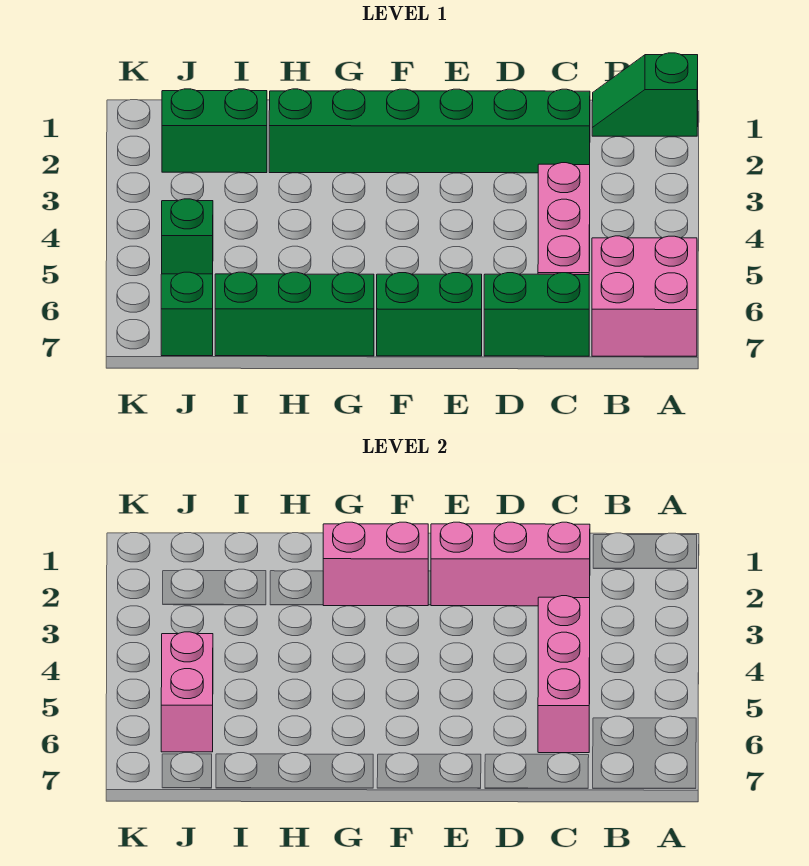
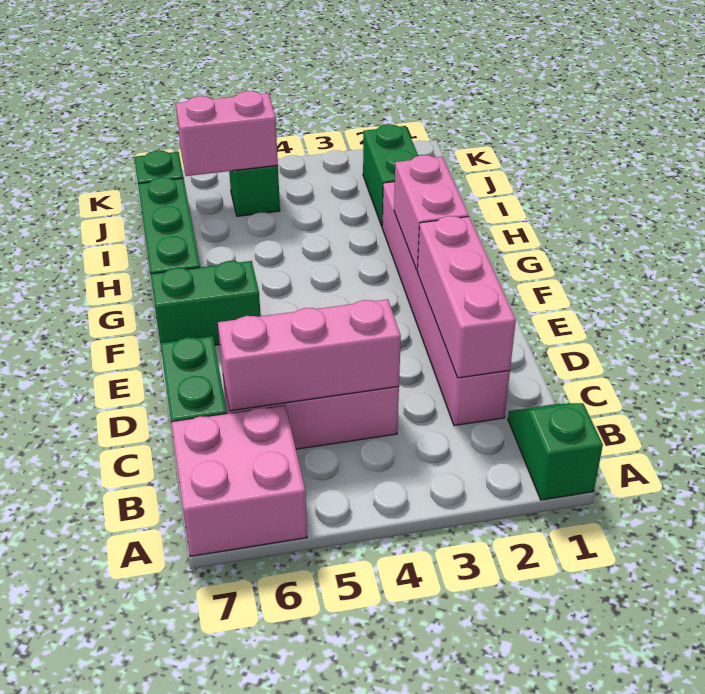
green brick C2:H2 level 1 -> pink brick C2:H2 level 1
green brick E7:F7 level 1 -> green brick F6:F7 level 1

